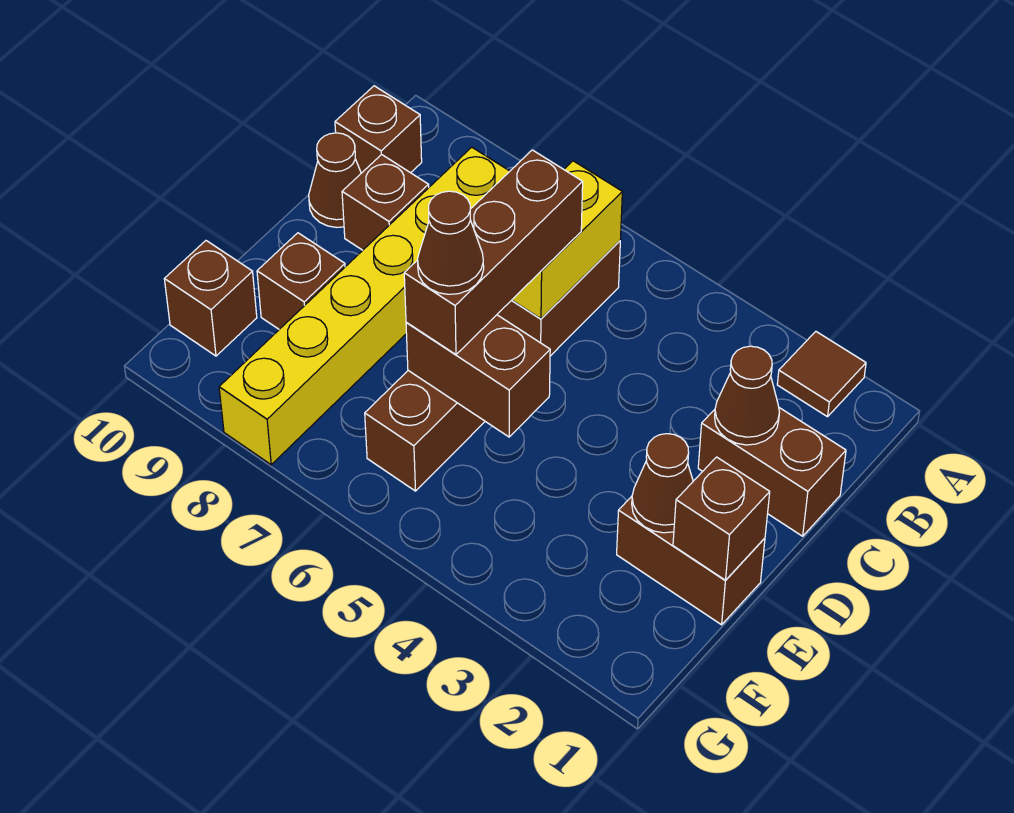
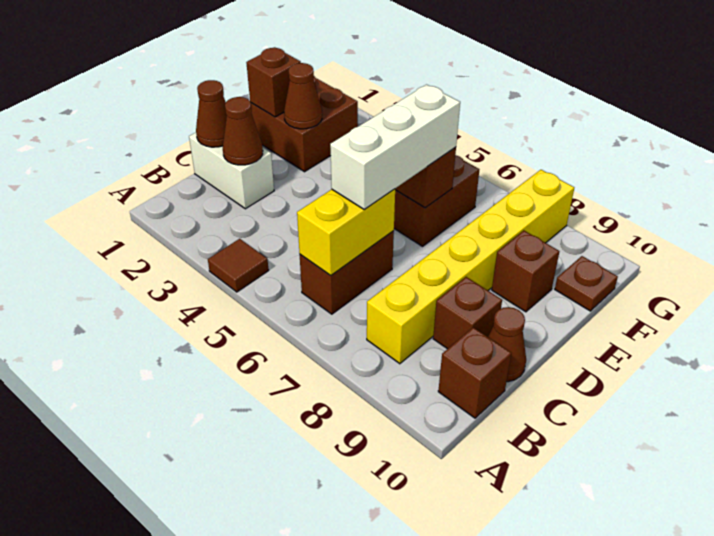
brown tile A2 level 1 -> brown tile A4 level 1
brown brick C1:C2 level 1 -> white brick C1:C2 level 1
brown brick C6:E6 level 3 -> white brick C6:E6 level 3
brown brick E1:E2 level 1 -> brown brick E1:F2 level 1
brown cone E6 level 4 -> brown cone C1 level 2
brown brick F10 level 1 -> brown plate F10 level 1

